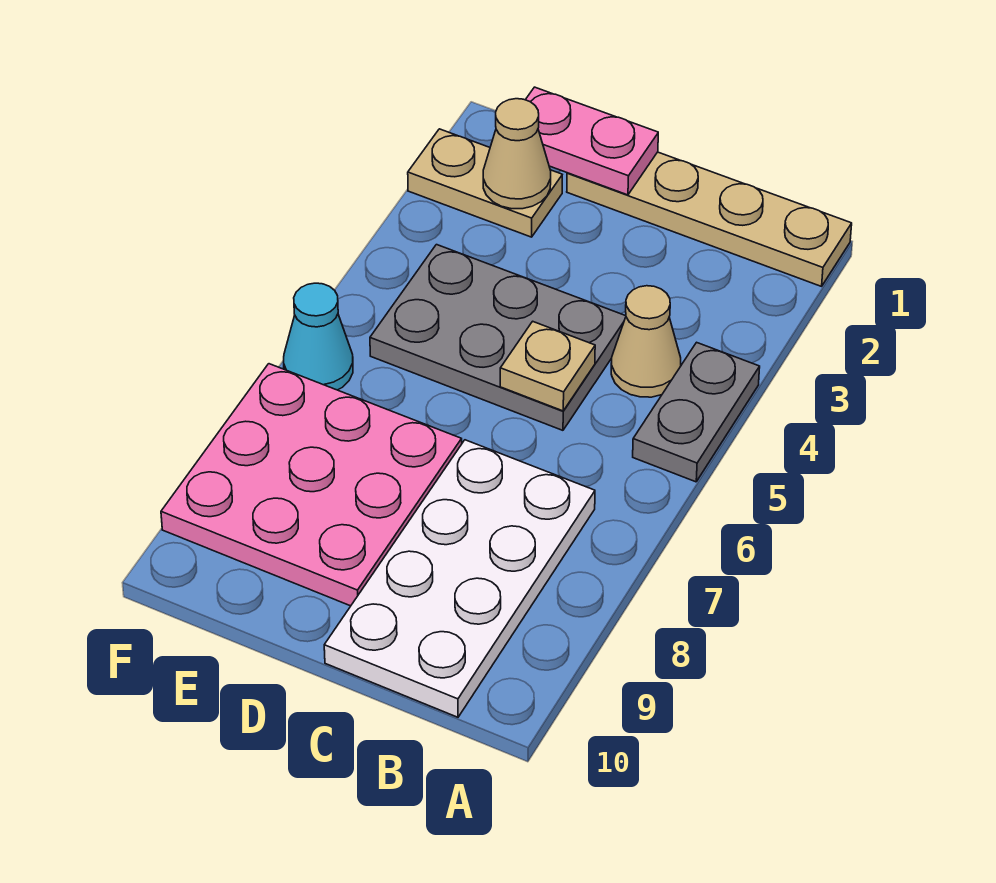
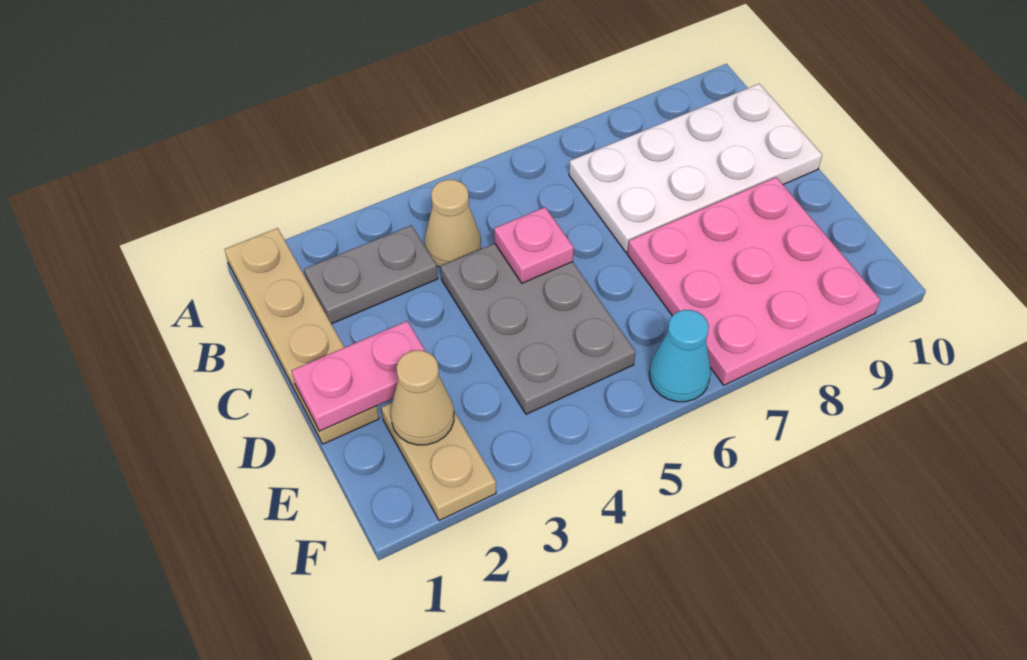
grey plate A4:A5 level 1 -> grey plate B2:B3 level 1
tan plate C5 level 2 -> pink plate C5 level 2
pink plate D1:E1 level 2 -> pink plate D1:D2 level 2

